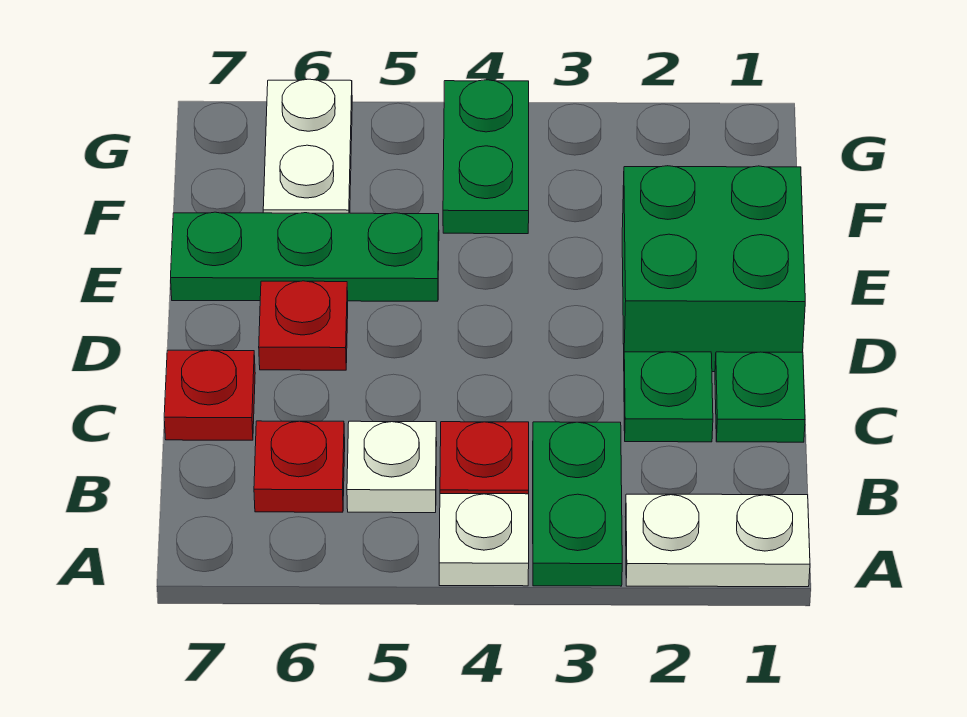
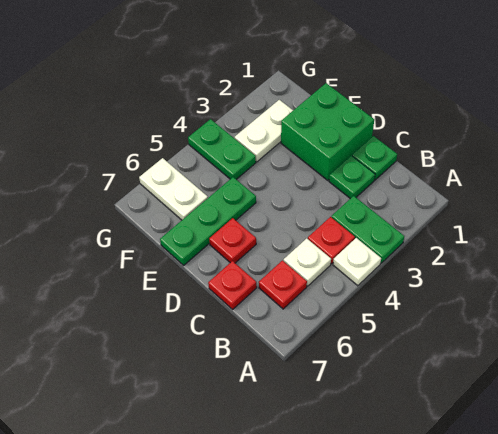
white plate A1:A2 level 1 -> white plate F2:F3 level 1

